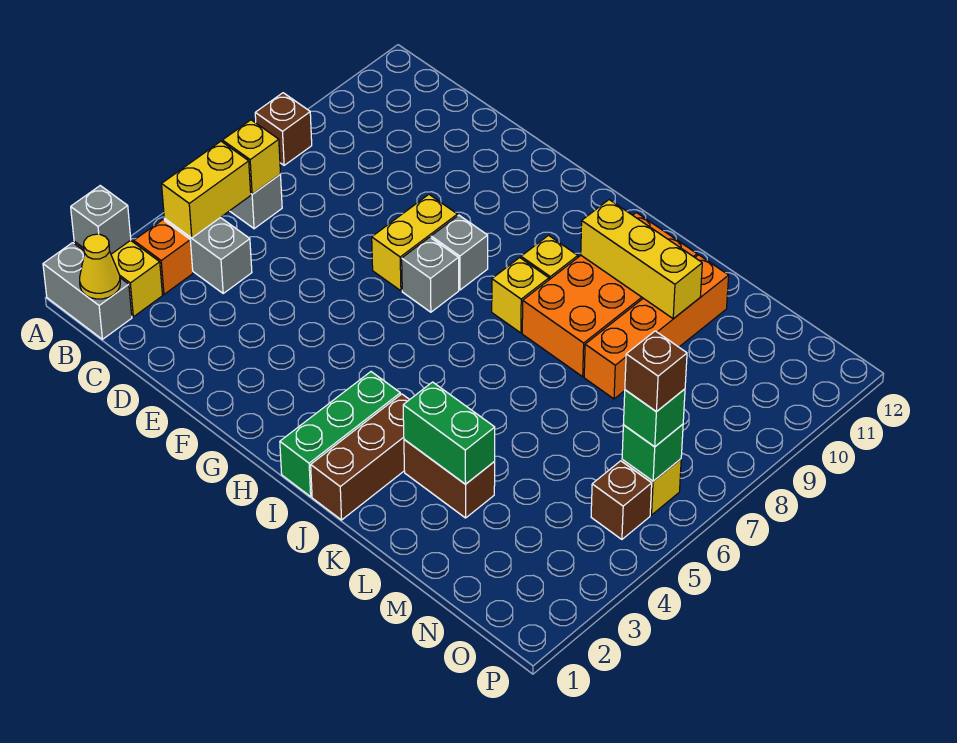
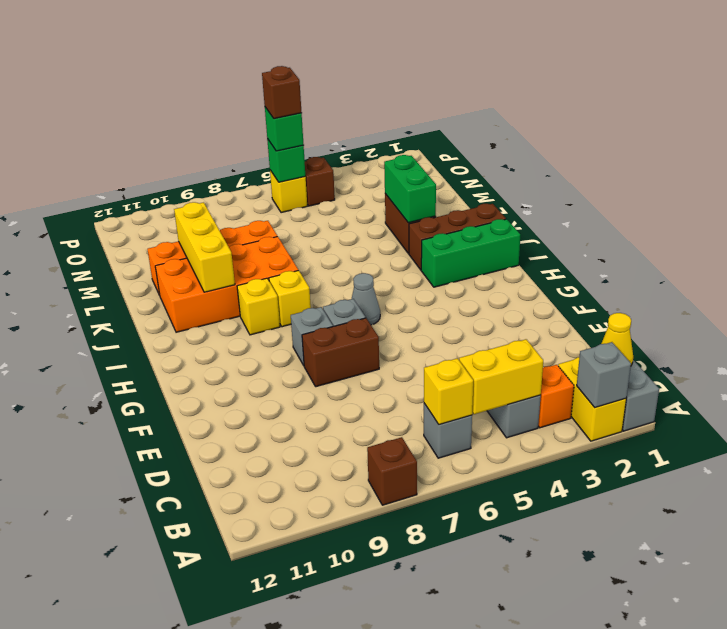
yellow brick F7:F8 level 1 -> brown brick F7:F8 level 1
none -> grey cone H6 level 1

